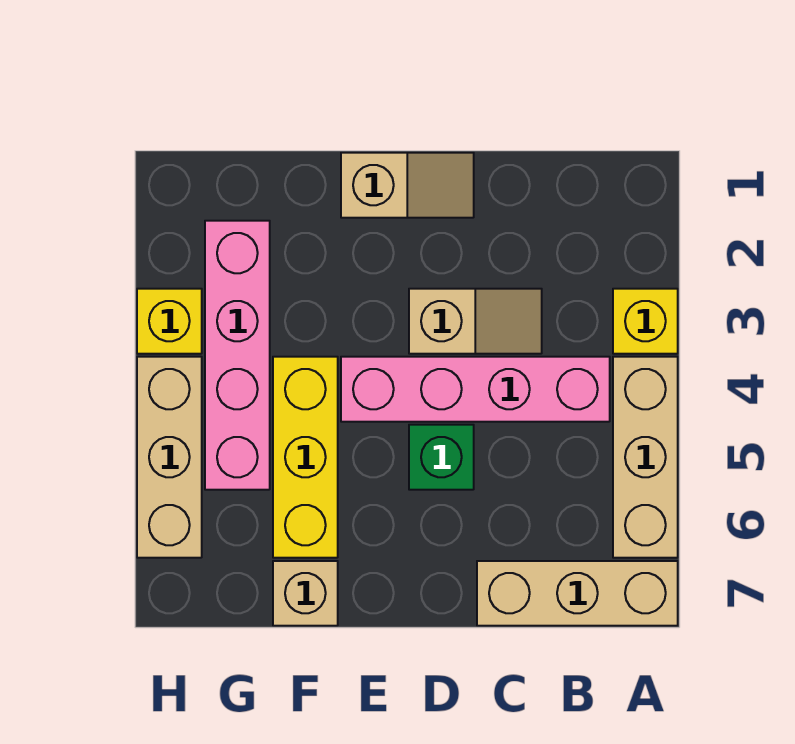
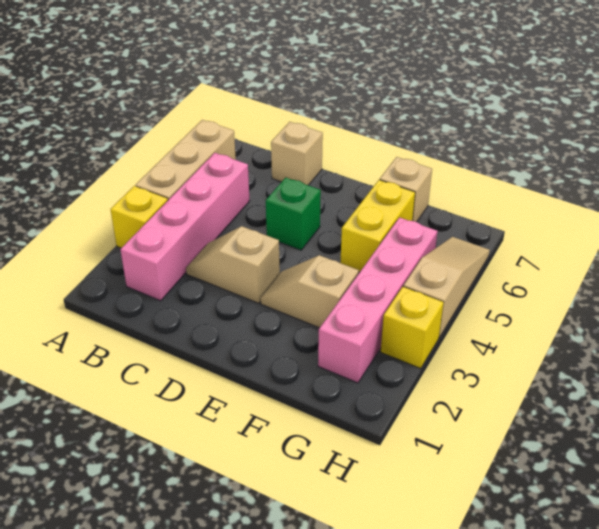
tan brick A7:C7 level 1 -> tan brick C7 level 1
pink brick B4:E4 level 1 -> pink brick B2:B5 level 1
tan slope D1:E1 level 1 top E -> tan slope E3:F3 level 1 top F
yellow brick F4:F6 level 1 -> yellow brick F5:F6 level 1
tan brick H4:H6 level 1 -> tan slope H4:H6 level 1 top 4

